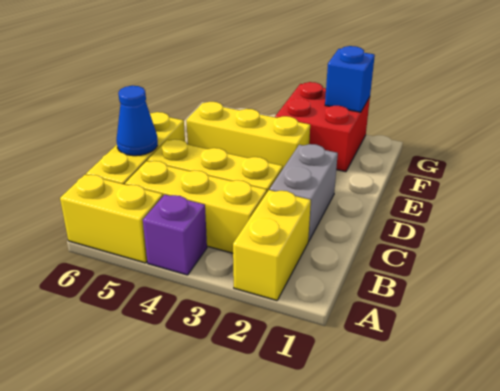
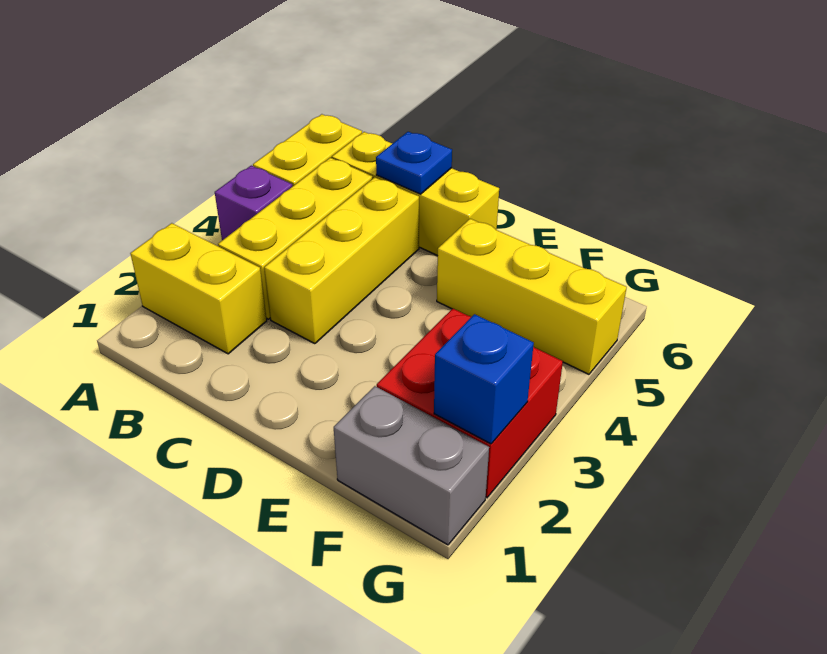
grey brick C2:D2 level 1 -> grey brick F1:G1 level 1
blue cone C6 level 2 -> blue plate C6 level 2
yellow brick E3:E5 level 1 -> yellow brick E5:G5 level 1

